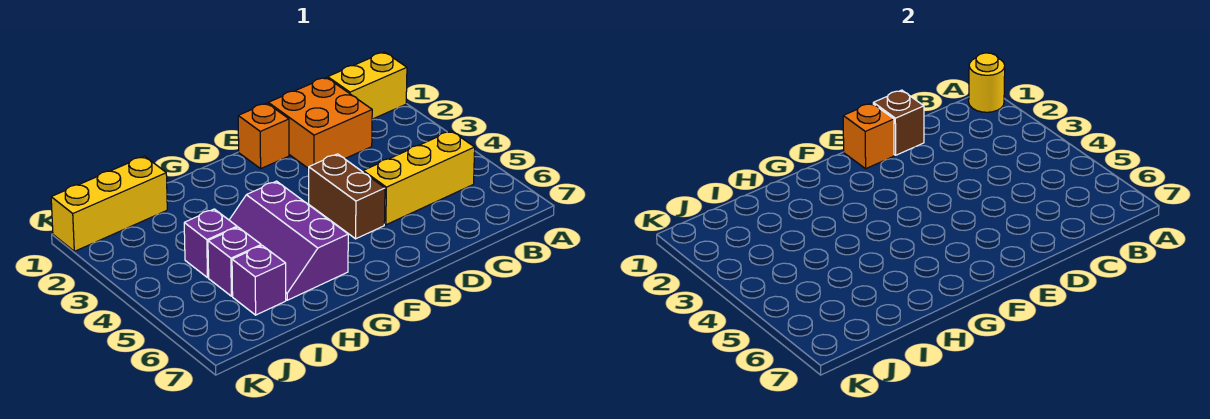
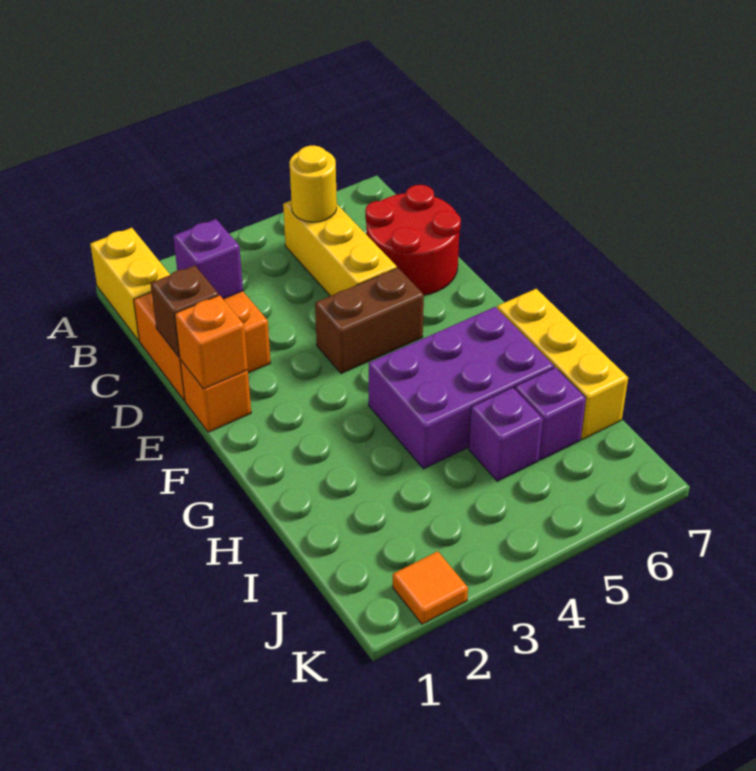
yellow round brick A1 level 2 -> yellow round brick B5 level 2
none -> red round brick C6:D7 level 1
purple slope G4:H6 level 1 top G -> purple brick G4:H6 level 1
yellow brick I1:K1 level 1 -> yellow brick G7:I7 level 1
purple brick I4 level 1 -> purple brick C2 level 2
none -> orange tile K2 level 1

